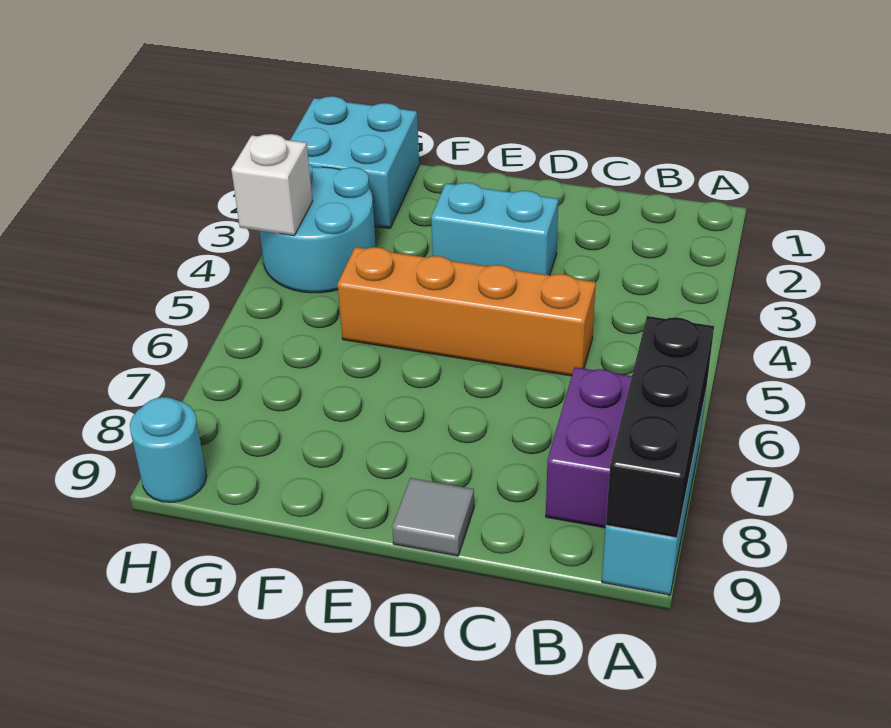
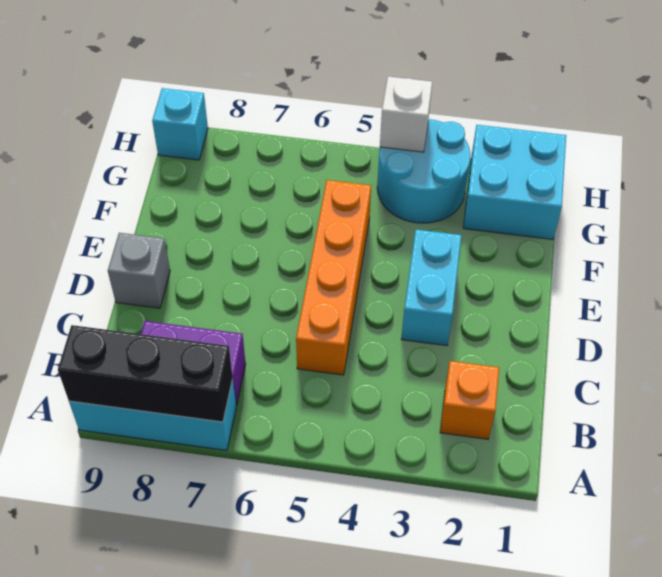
none -> orange brick B2 level 1
grey tile D9 level 1 -> grey brick D9 level 1
cyan round brick H9 level 1 -> cyan brick H9 level 1

